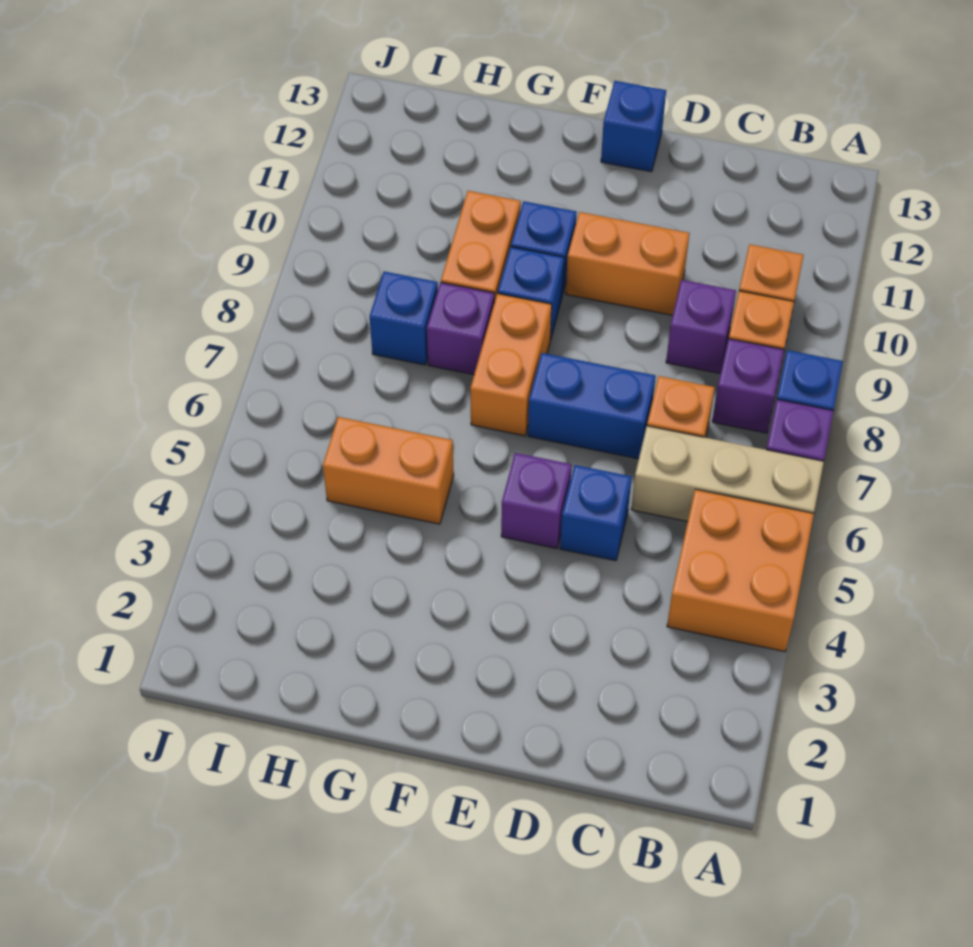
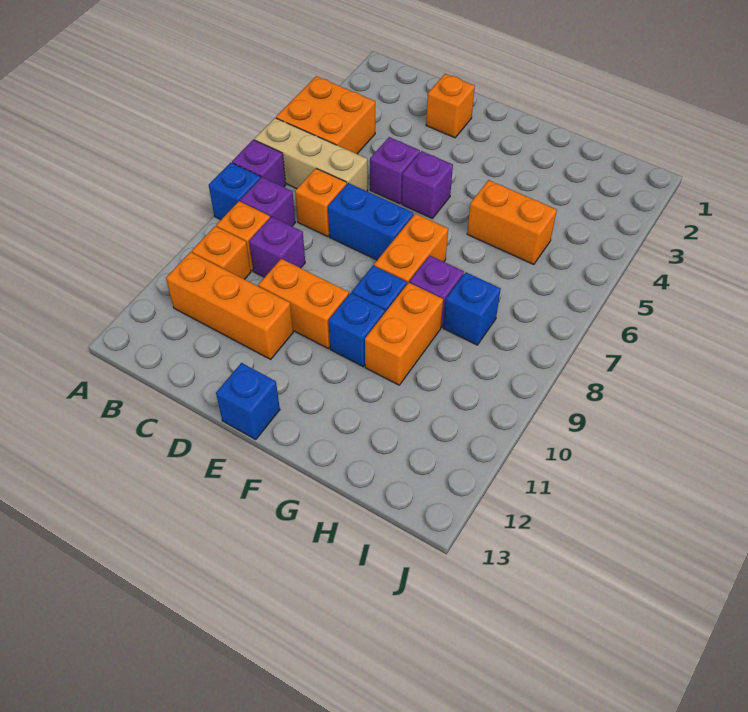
none -> orange brick B11:D11 level 1
none -> orange brick D2 level 1
blue brick D5 level 1 -> purple brick D5 level 1

